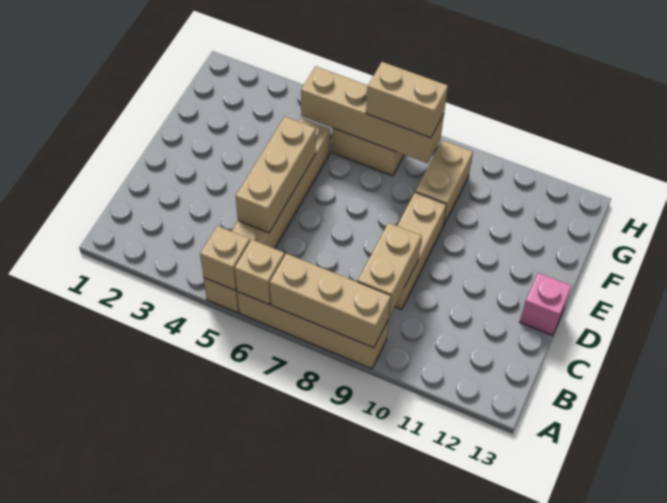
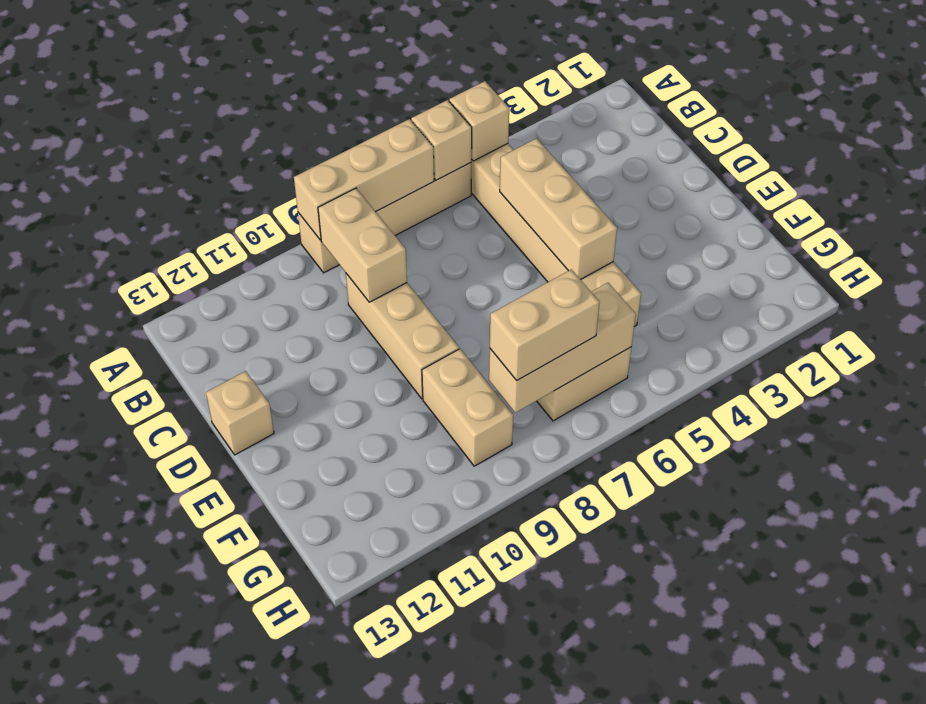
pink brick D13 level 1 -> tan brick D13 level 1
tan brick G5:G8 level 2 -> tan brick G6:G8 level 2

